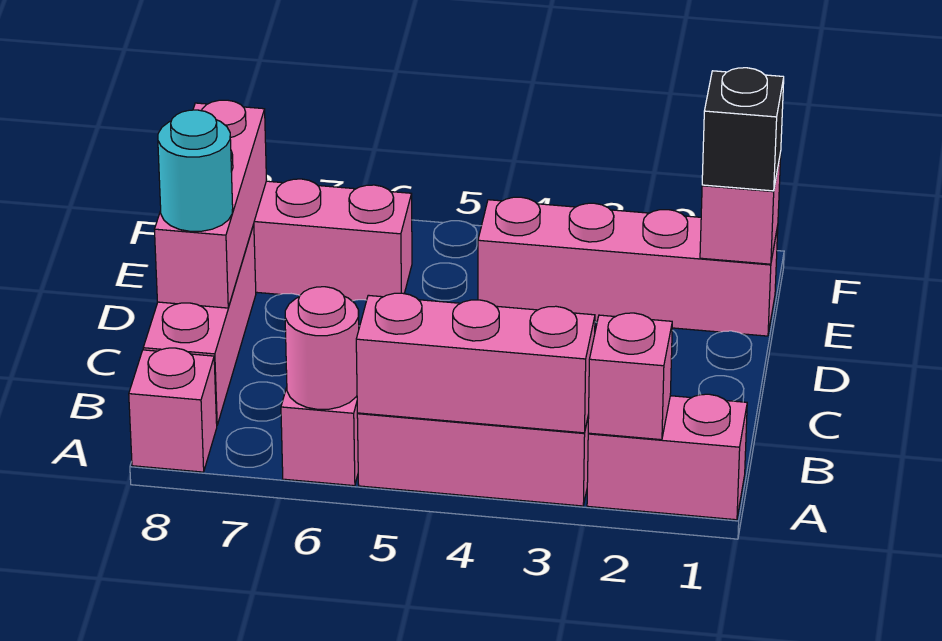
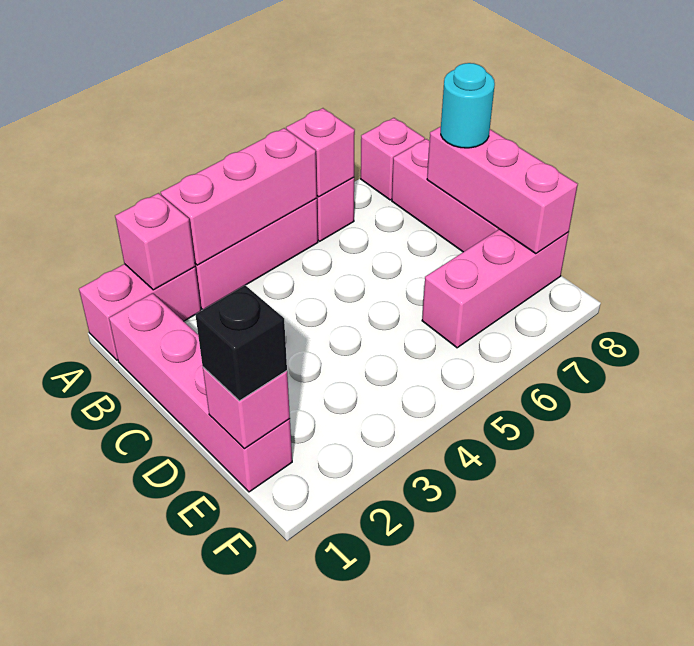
pink round brick A6 level 2 -> pink brick A6 level 2
pink brick E1:E4 level 1 -> pink brick B1:E1 level 1

